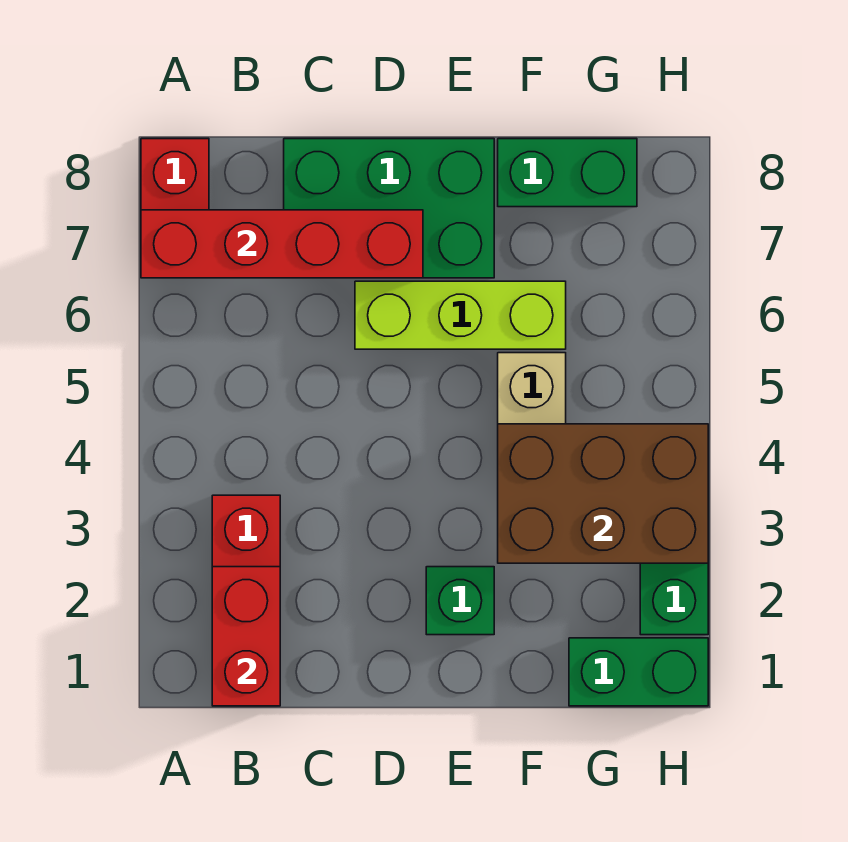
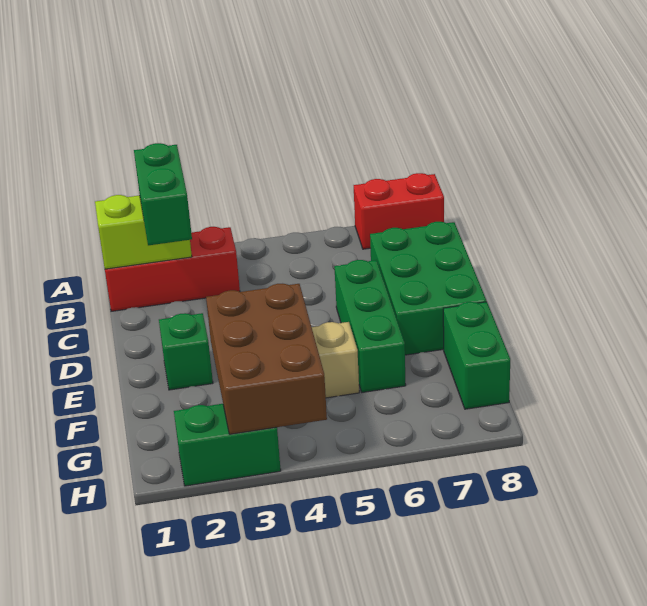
red brick A7:D7 level 2 -> none
red brick B1:B2 level 2 -> lime brick B1:B2 level 2
lime brick D6:F6 level 1 -> green brick D6:F6 level 1
green brick G1:H1 level 1 -> green brick B2:C2 level 3

